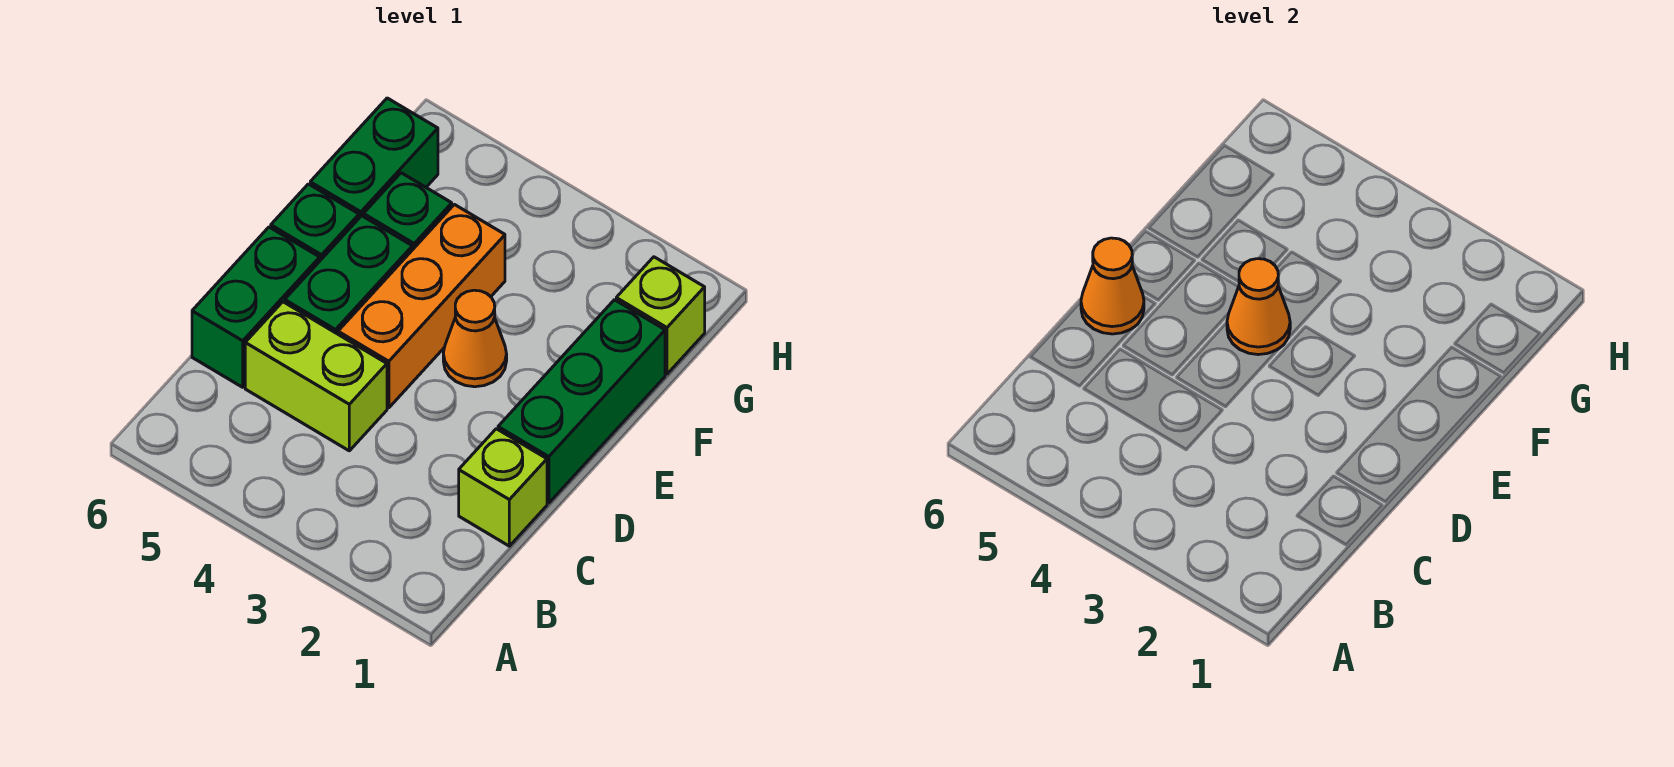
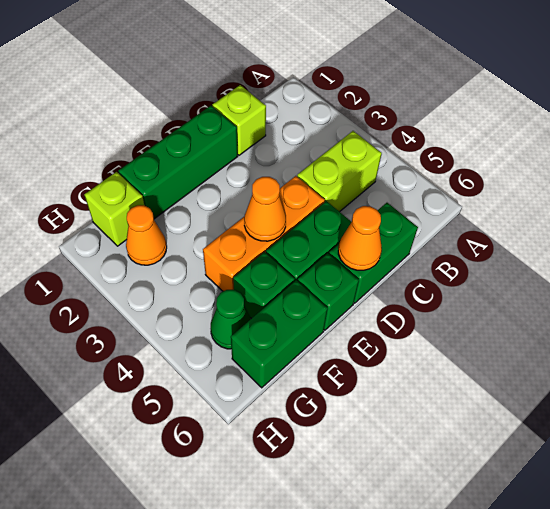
lime brick C4:C5 level 1 -> lime brick B4:C4 level 1
orange cone E3 level 1 -> orange cone G2 level 1
none -> green cone G5 level 1

